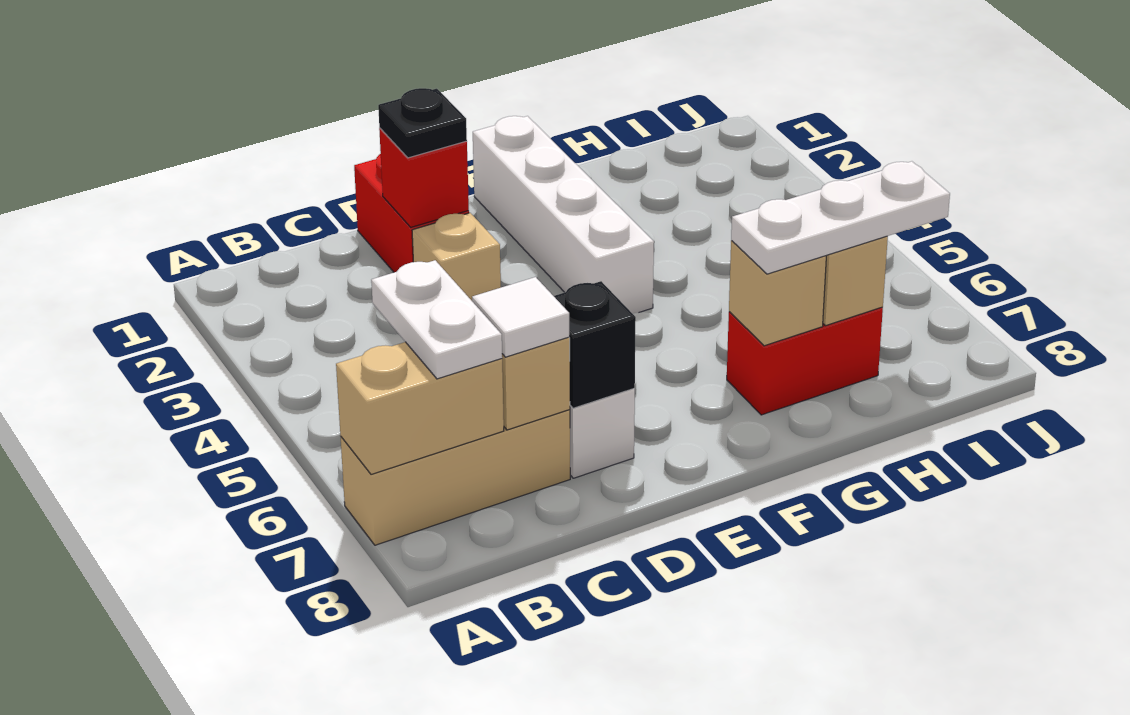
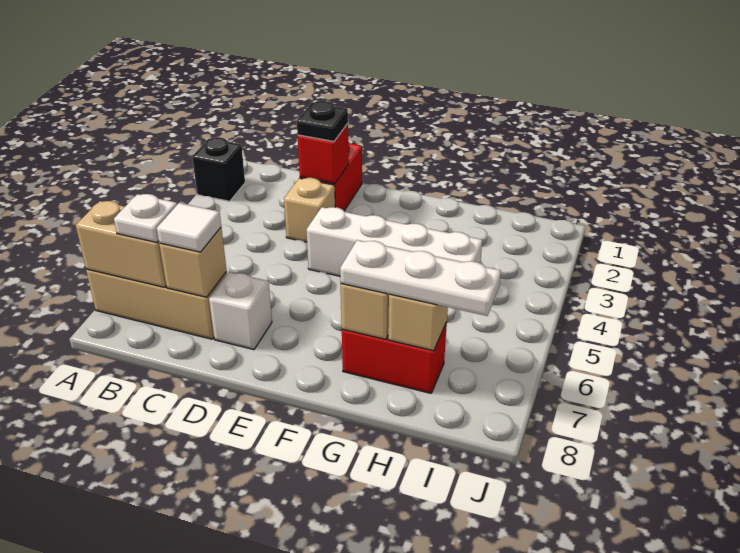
white plate B6:B7 level 3 -> white plate B7 level 3
black brick D7 level 2 -> black brick A2 level 1
white brick F1:F4 level 1 -> white brick E4:H4 level 1

